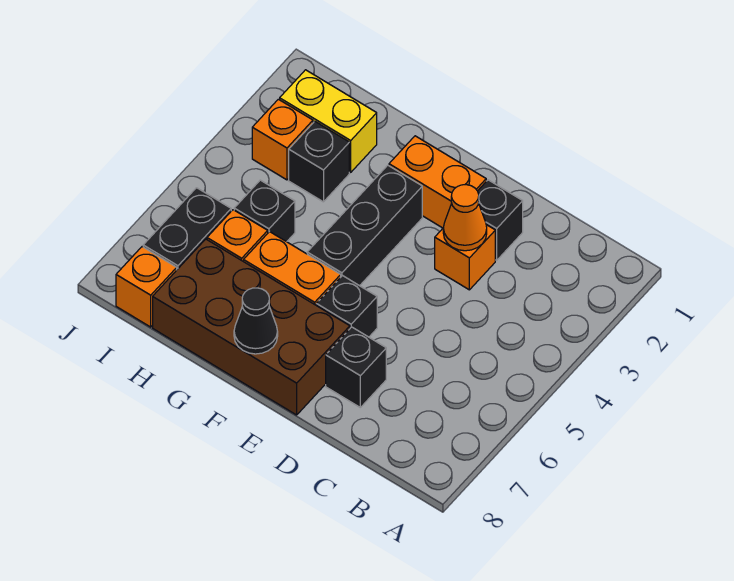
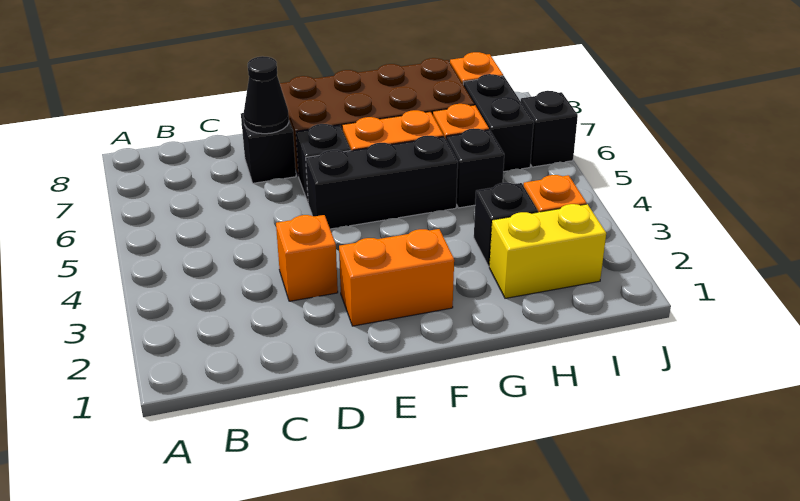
black brick D2 level 1 -> black brick J6 level 1
orange cone D3 level 2 -> none
black brick F3:F5 level 1 -> black brick E5:G5 level 1
black cone F8 level 2 -> black cone D7 level 2

